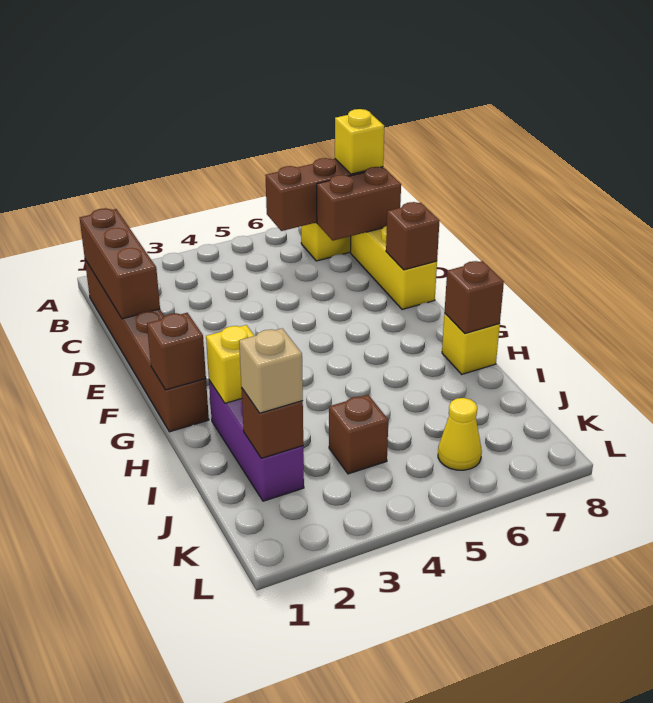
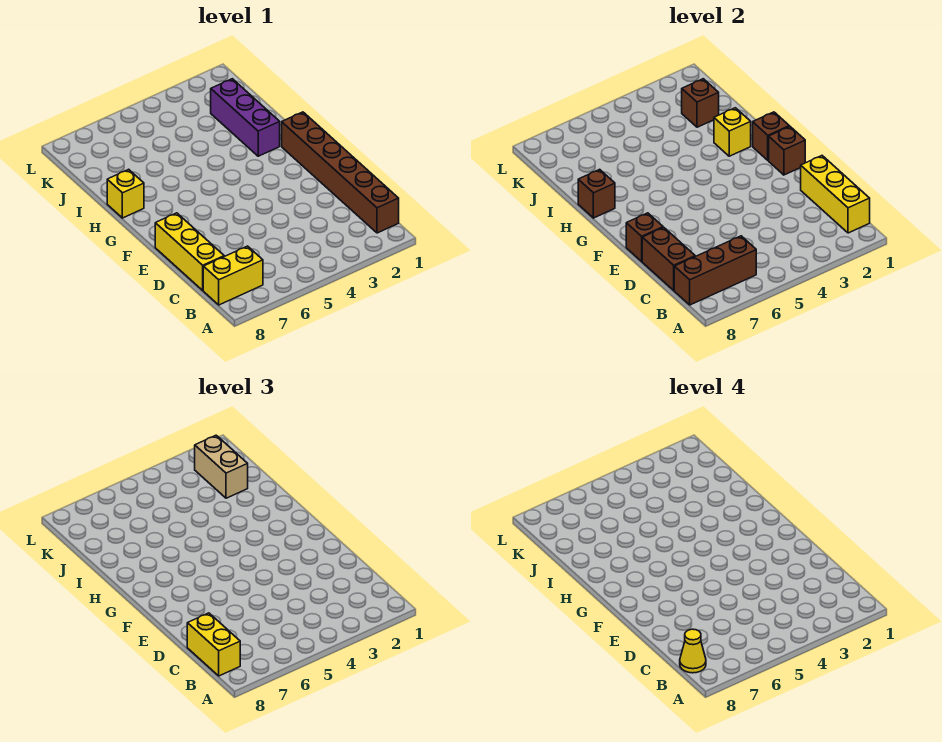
brown brick B1:D1 level 2 -> yellow brick B1:D1 level 2
yellow brick B8 level 3 -> yellow brick B8:C8 level 3
brown brick C7:C8 level 2 -> brown brick C8:D8 level 2
tan brick J2 level 3 -> tan brick J2:K2 level 3
brown brick J4 level 1 -> brown brick F1 level 2
yellow cone K6 level 1 -> yellow cone B8 level 4

